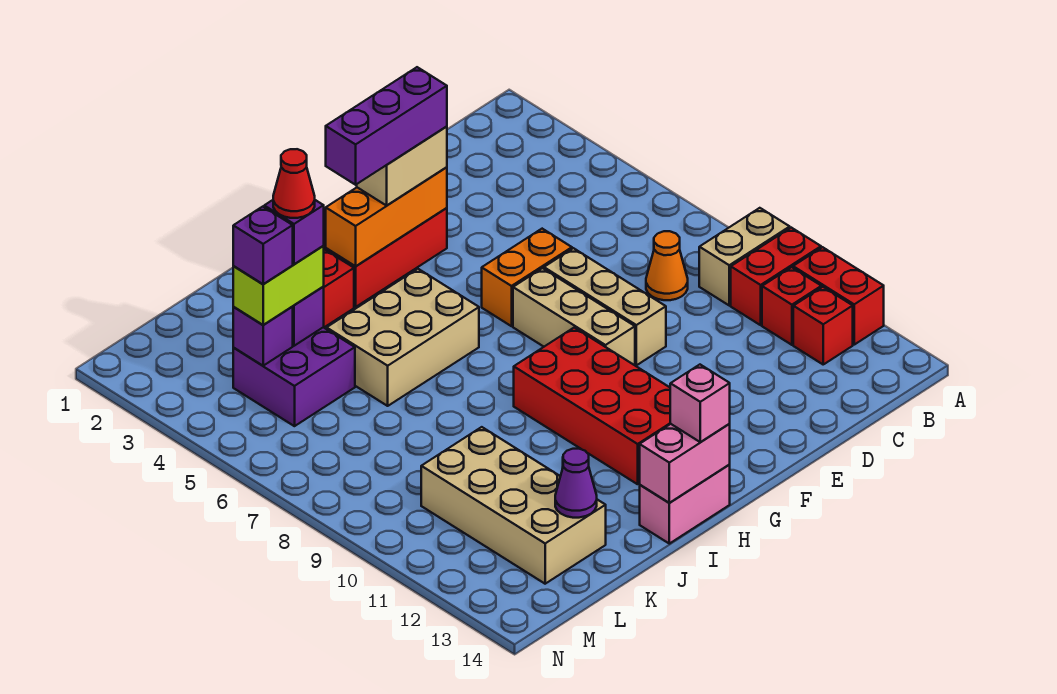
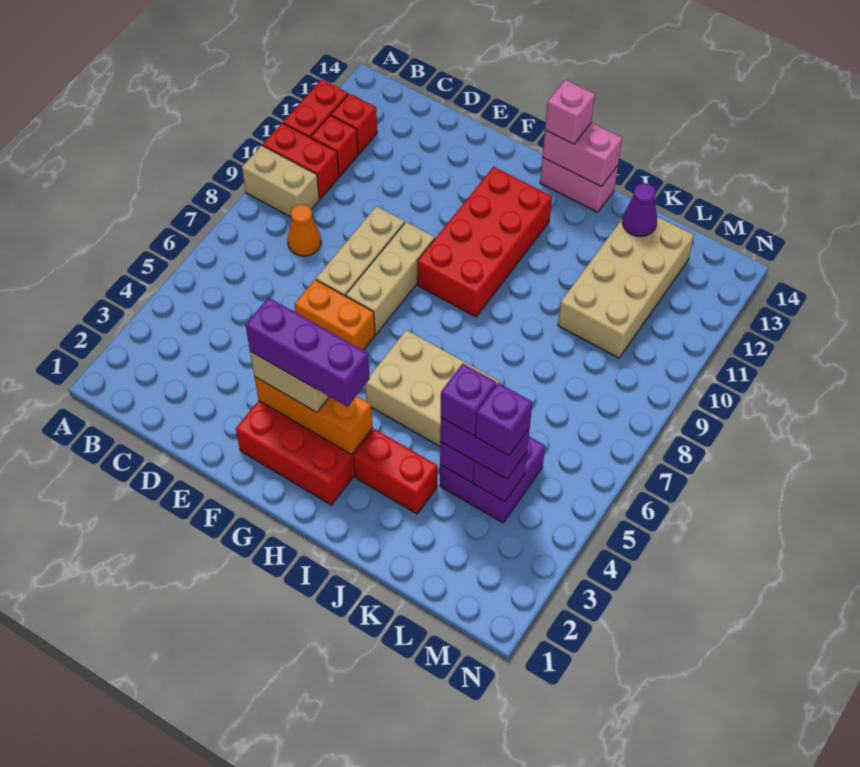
lime brick K4:L4 level 3 -> purple brick K4:L4 level 3
red cone K4 level 5 -> none

